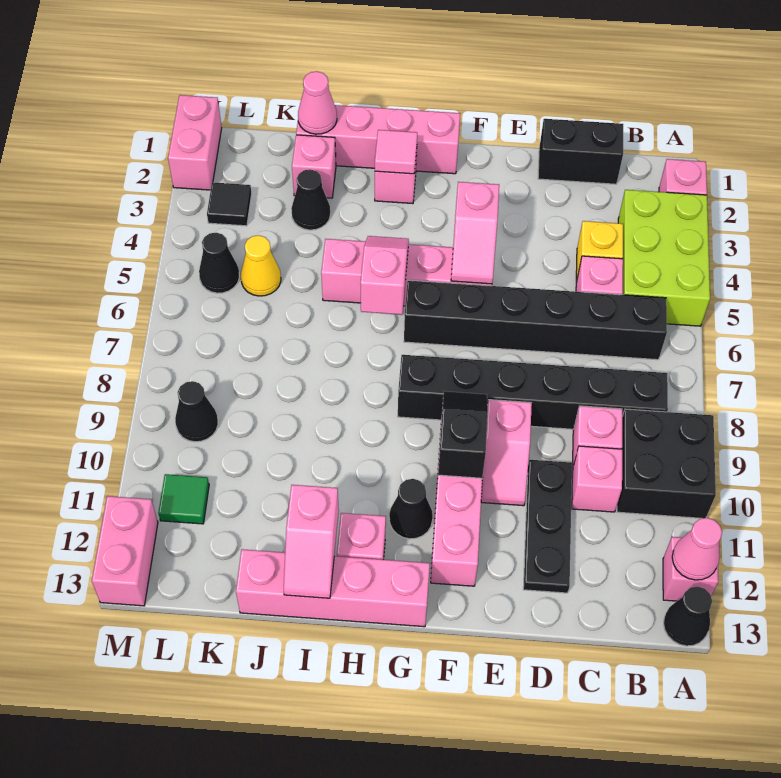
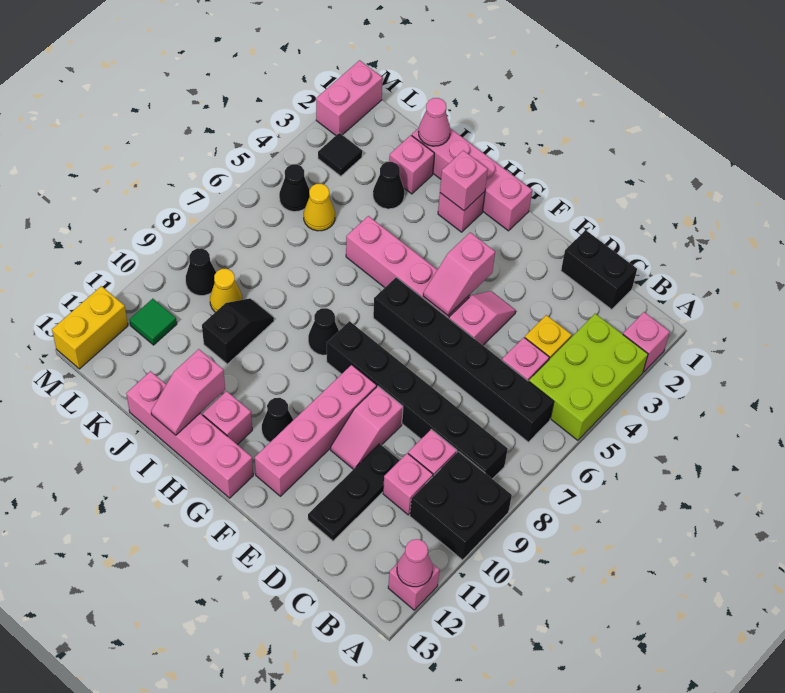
black cone A13 level 1 -> black cone H8 level 1
black slope F9:F10 level 2 top 10 -> black slope J9:J10 level 1 top 10
pink tile H2 level 2 -> pink brick H2 level 2
pink slope H5:H6 level 2 top 6 -> pink slope E4:E5 level 1 top 5
none -> yellow cone K9 level 1
pink brick M12:M13 level 1 -> yellow brick M12:M13 level 1

